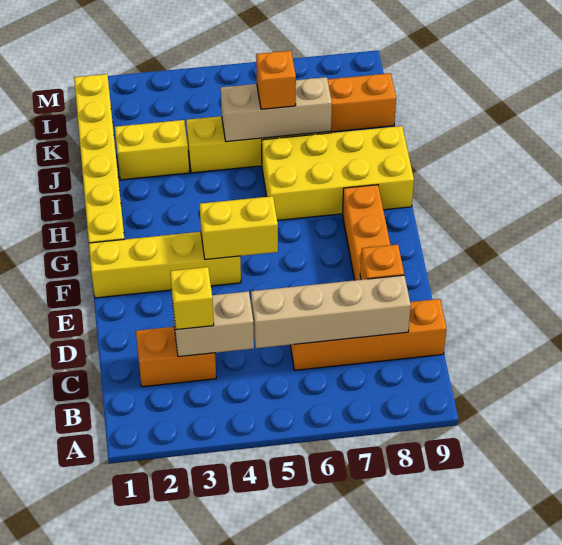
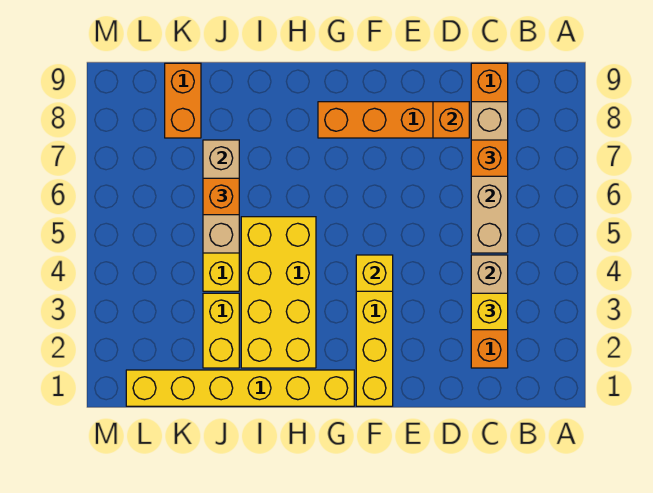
none -> orange brick C7 level 3
yellow brick F4:F5 level 2 -> yellow brick F4 level 2
yellow brick H6:I9 level 1 -> yellow brick H2:I5 level 1

